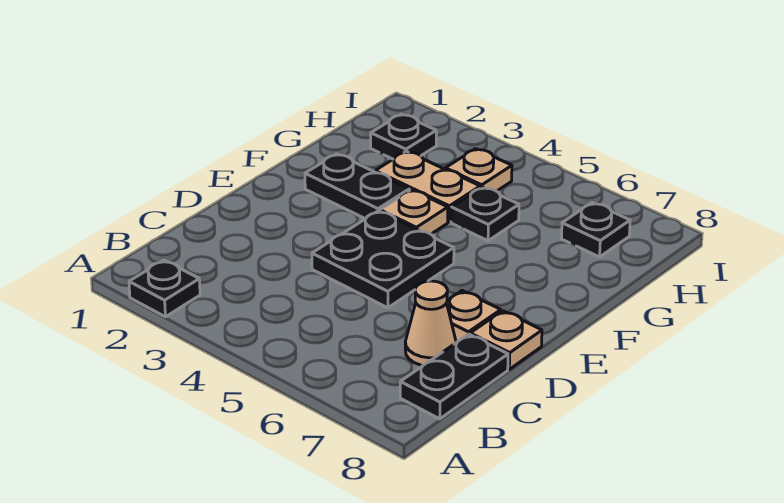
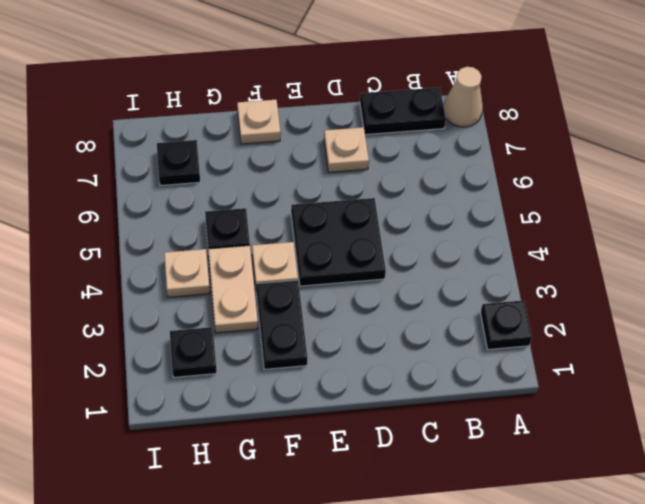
tan cone C7 level 1 -> tan cone A8 level 1
tan plate D8 level 1 -> tan plate F8 level 1

